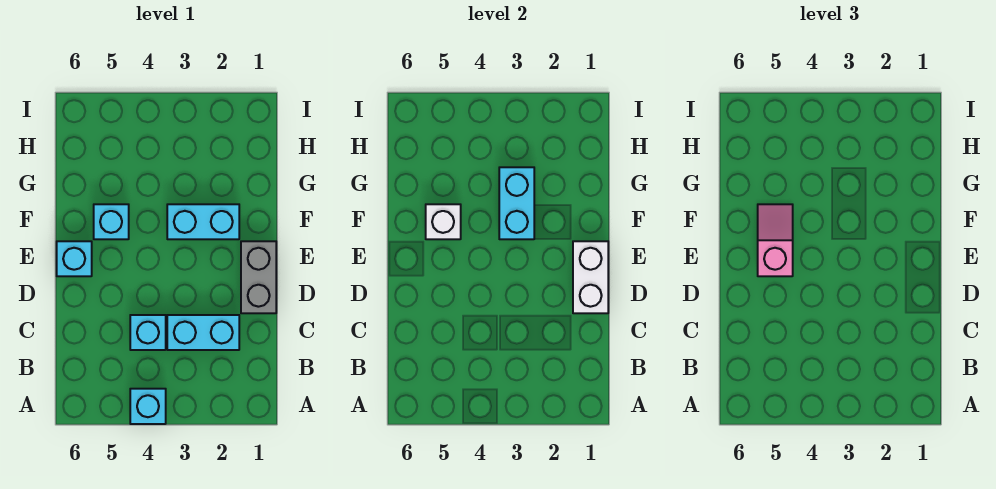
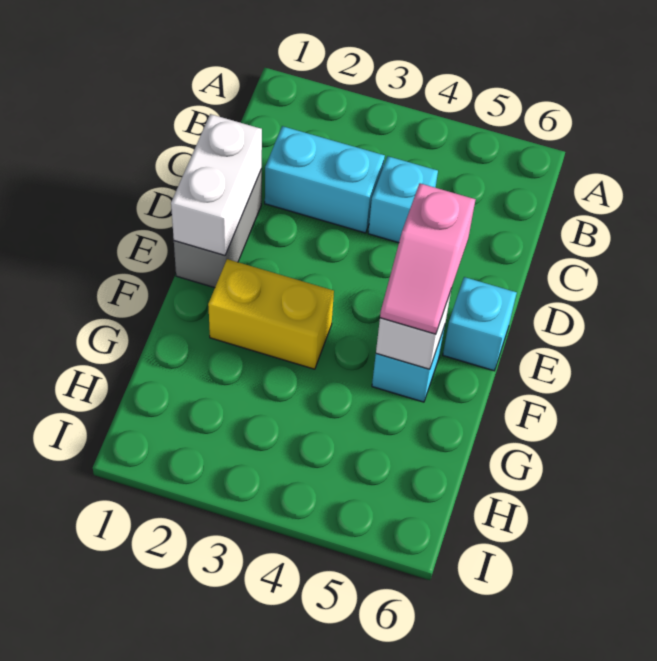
cyan brick A4 level 1 -> none
cyan brick F2:F3 level 1 -> yellow brick F2:F3 level 1
cyan brick F3:G3 level 2 -> none

